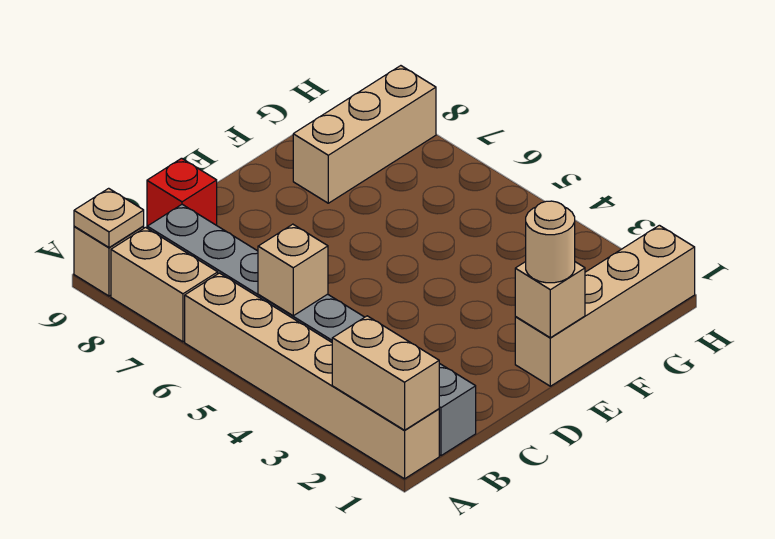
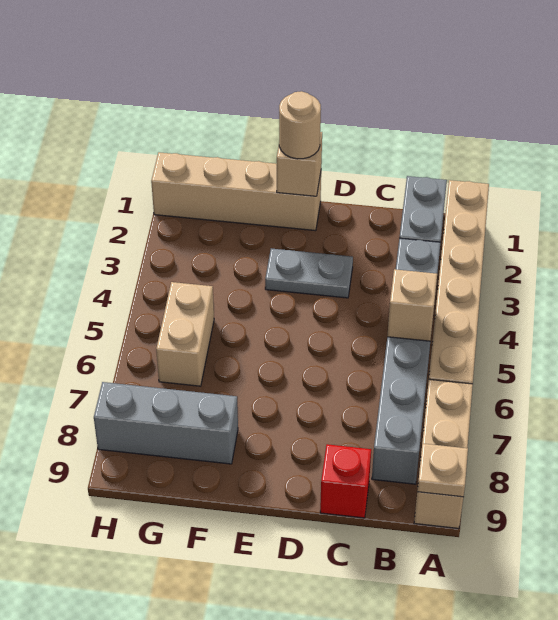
tan brick A1:A2 level 2 -> tan brick G5:G6 level 1
none -> grey plate D3:E3 level 1
tan brick F8:H8 level 1 -> grey brick F8:H8 level 1

